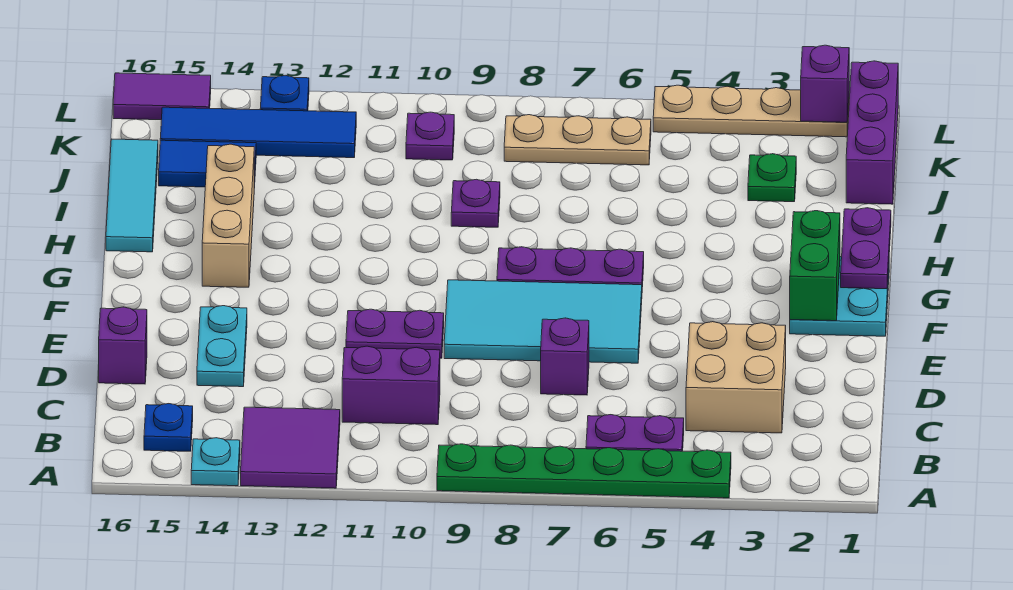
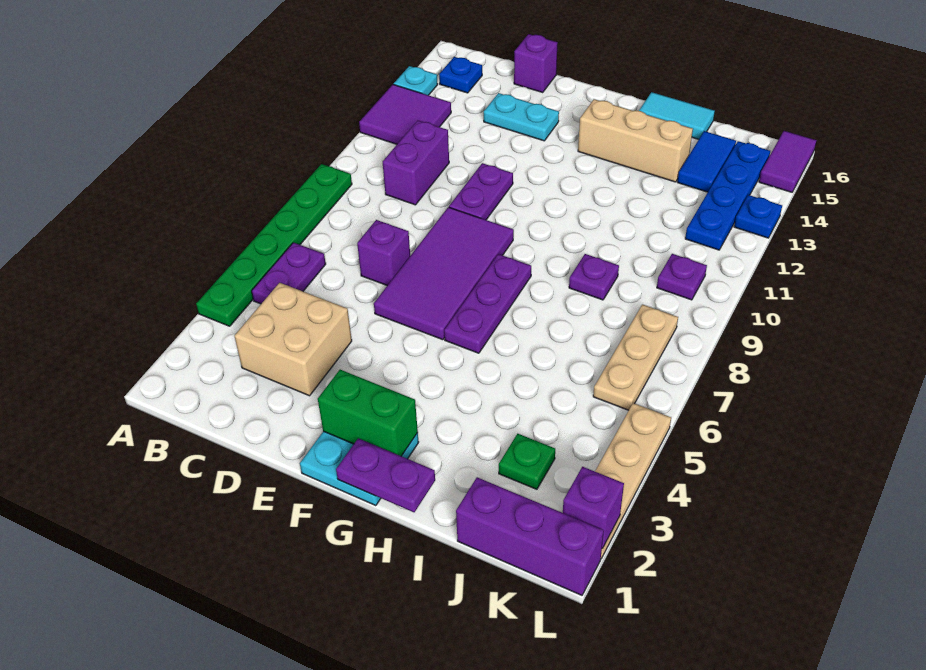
cyan tile E6:F9 level 1 -> purple tile E6:F9 level 1
cyan tile H16:J16 level 1 -> cyan tile H16:I16 level 1
blue tile K12:K15 level 1 -> blue plate K12:K15 level 1

